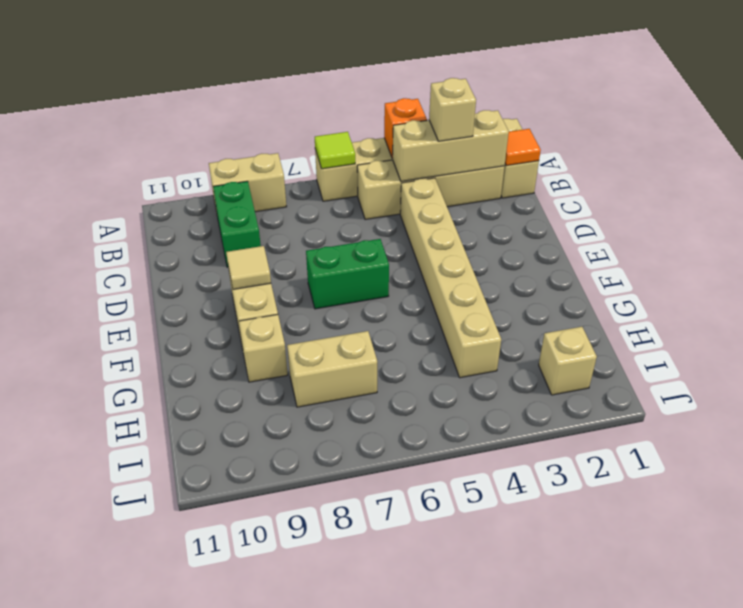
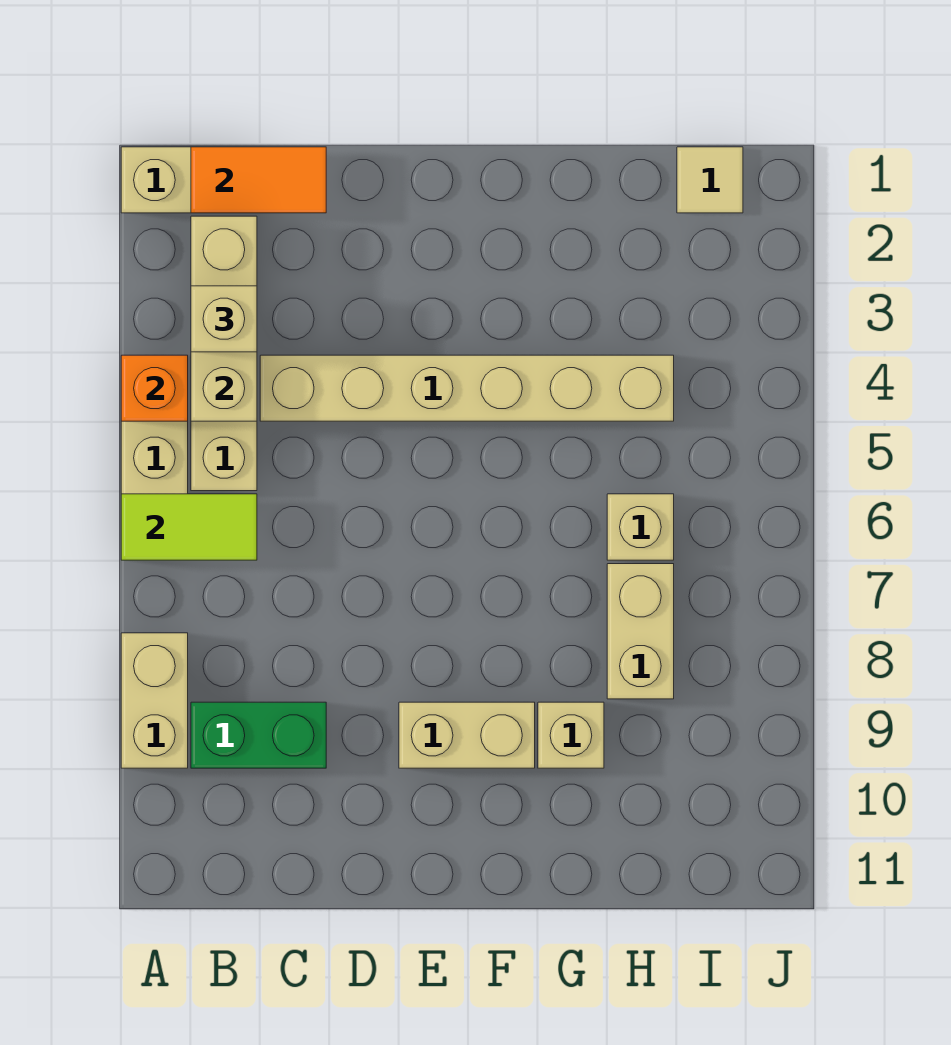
lime tile A6 level 2 -> lime tile A6:B6 level 2
orange tile B1 level 2 -> orange tile B1:C1 level 2
green brick E6:E7 level 1 -> none
tan tile E9 level 2 -> tan tile I1 level 1
tan brick I2 level 1 -> tan brick H6 level 1

